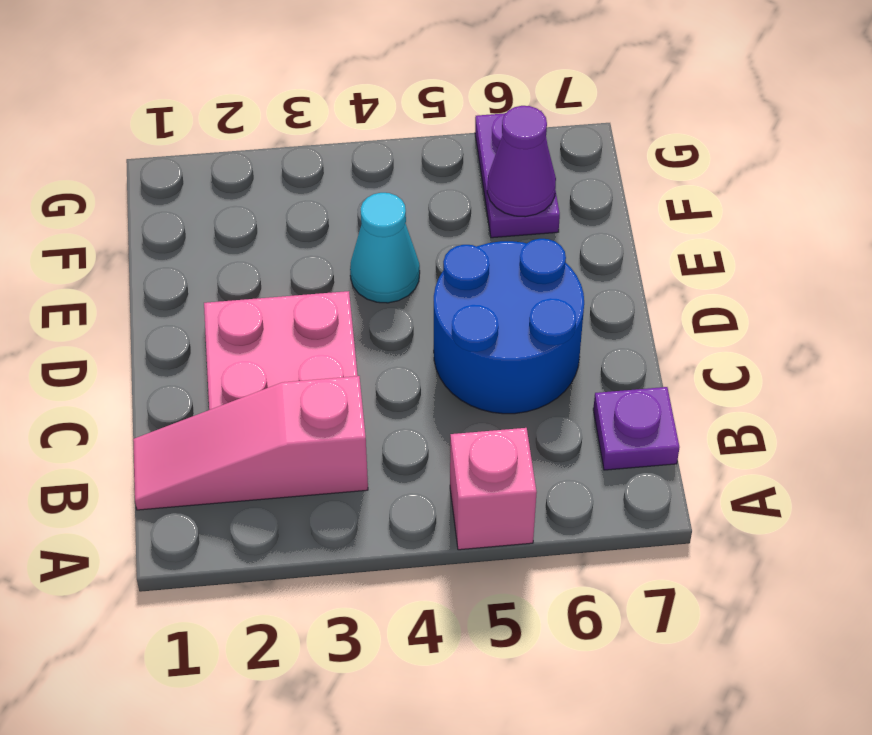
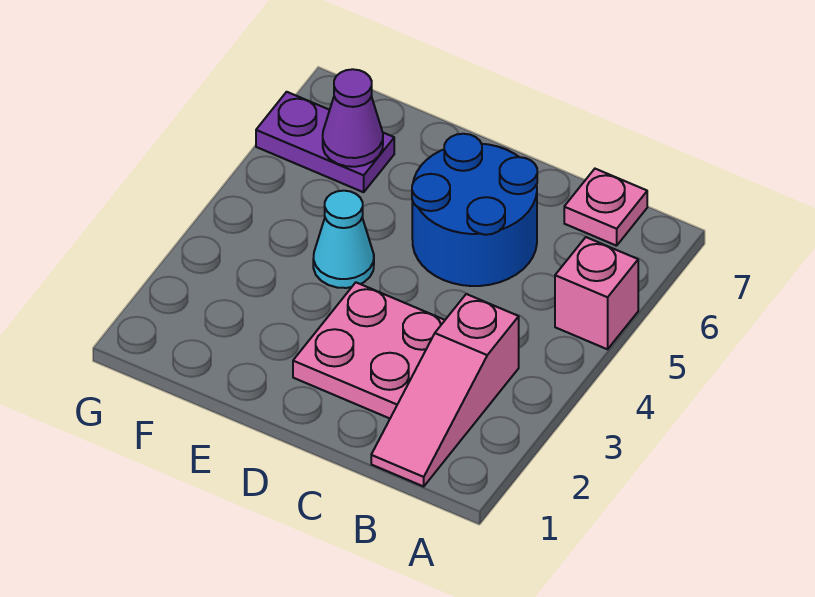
purple plate B7 level 1 -> pink plate B7 level 1

